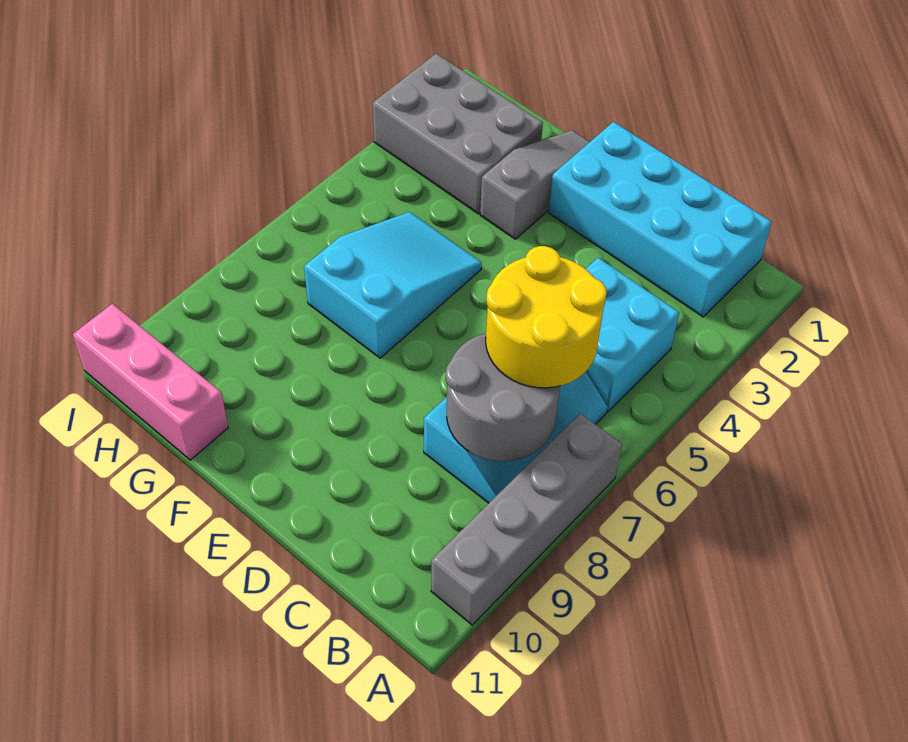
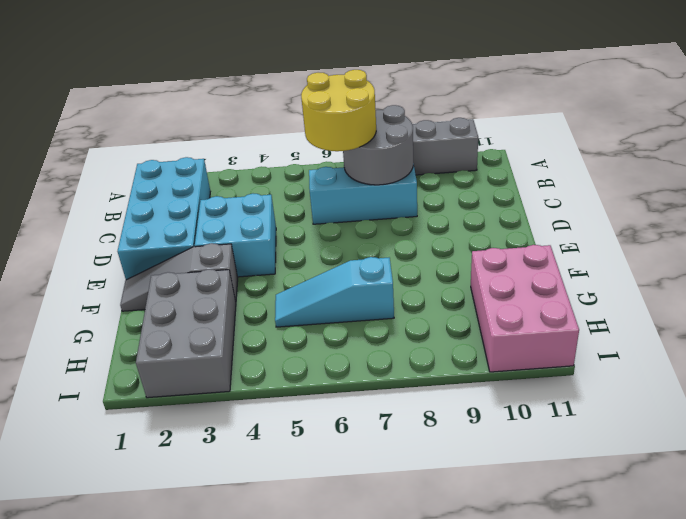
cyan brick B4:C5 level 1 -> cyan brick D3:E4 level 1
cyan slope F5:G7 level 1 top 7 -> cyan slope G5:G7 level 1 top 7
pink brick G11:I11 level 1 -> pink brick G10:I11 level 1

